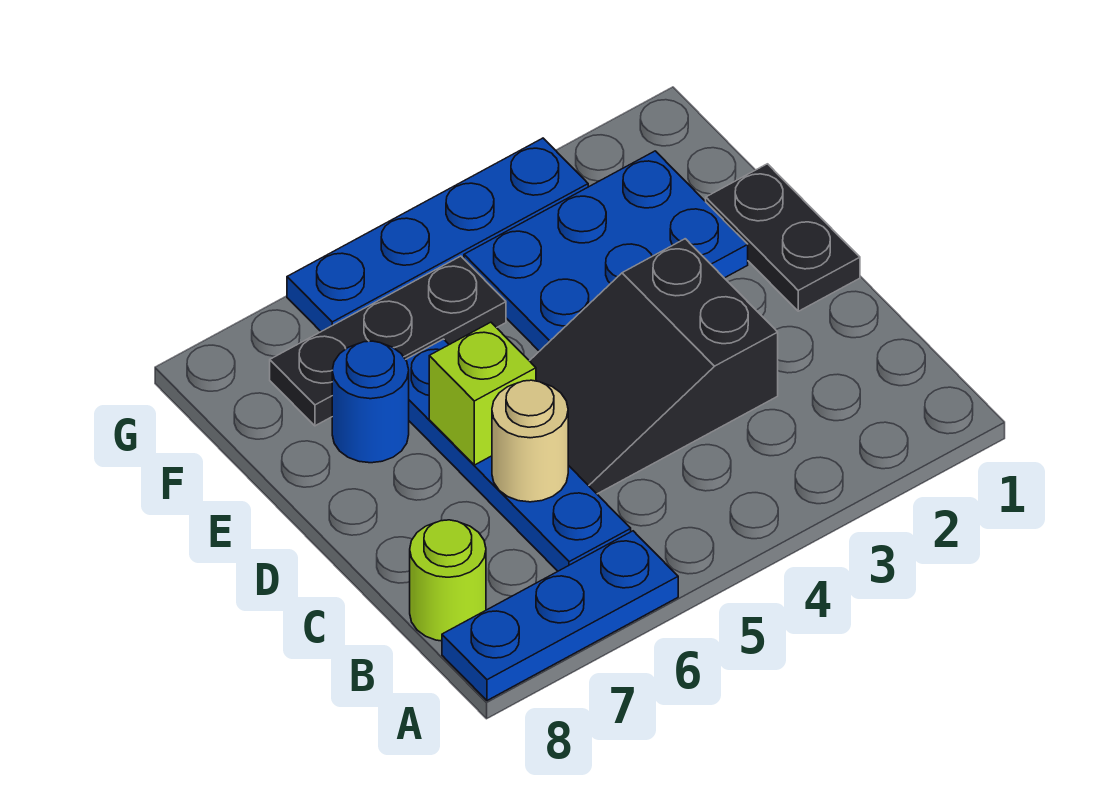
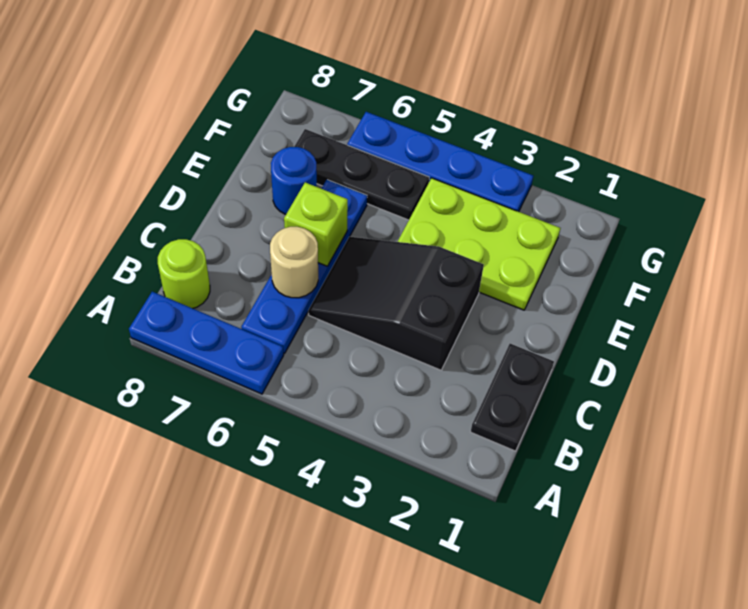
black plate D1:E1 level 1 -> black plate B1:C1 level 1
blue plate E2:F4 level 1 -> lime plate E2:F4 level 1

